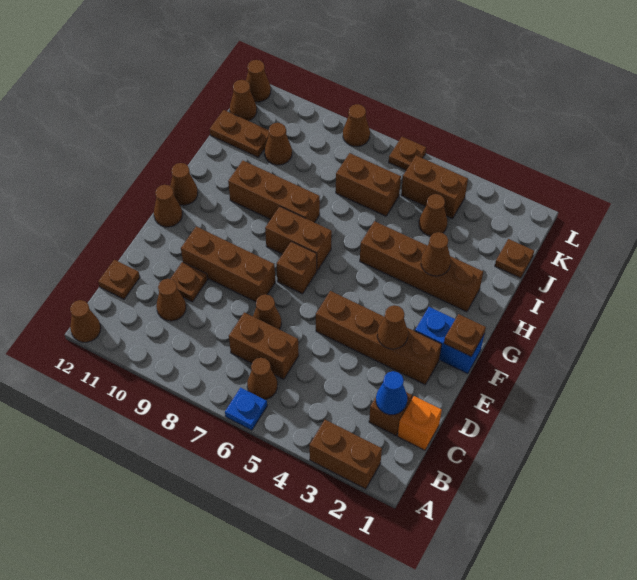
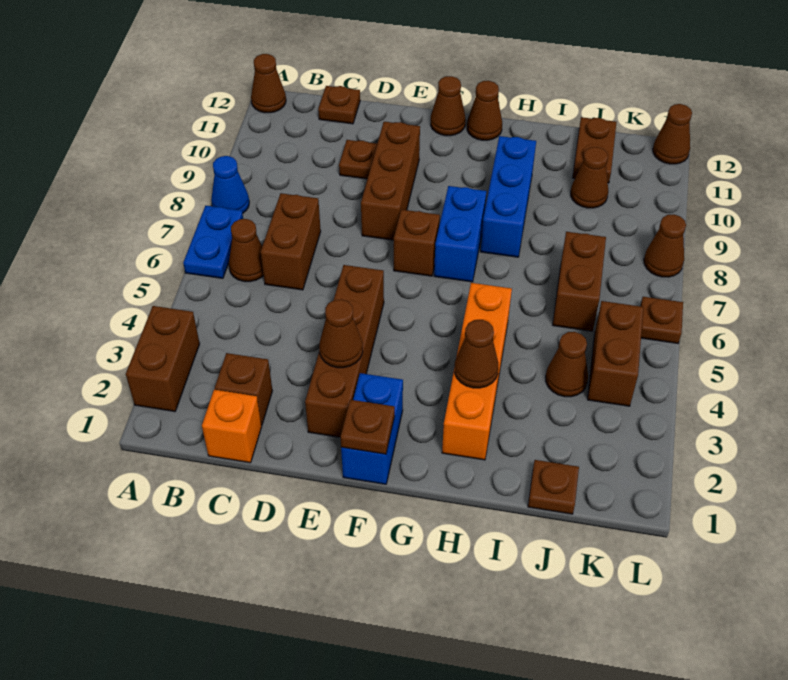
blue plate A6 level 1 -> blue plate A6:A7 level 1
blue cone C2 level 2 -> blue cone A8 level 1
brown cone C10 level 1 -> none
brown cone D7 level 1 -> none
brown brick G7:G8 level 1 -> blue brick G7:G8 level 1
brown brick H2:H5 level 1 -> orange brick H2:H5 level 1
brown brick H8:H10 level 1 -> blue brick H8:H10 level 1
brown cone K12 level 1 -> none

